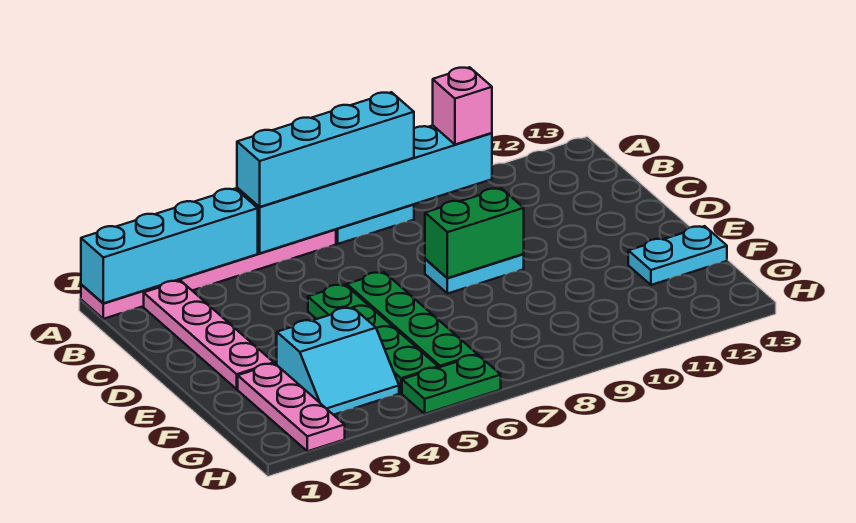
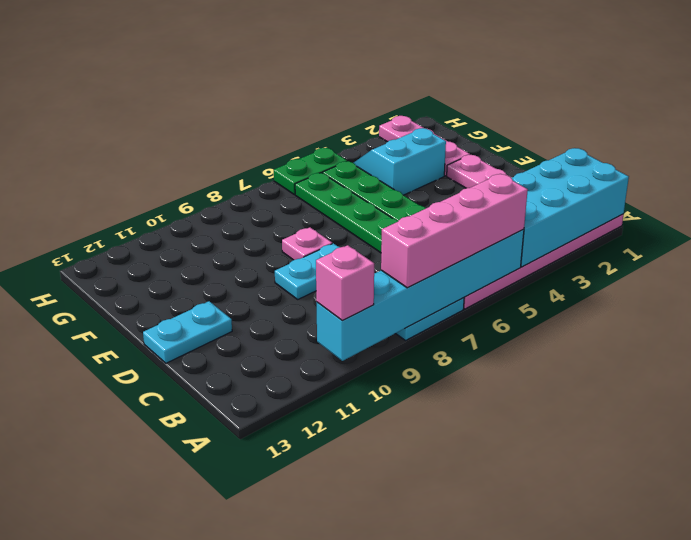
cyan brick A1:A4 level 2 -> cyan brick A1:B4 level 2
cyan brick A5:A8 level 3 -> pink brick A5:A8 level 3
green brick D8:D9 level 2 -> none
none -> pink plate E8 level 1
cyan plate F12:F13 level 1 -> cyan plate D12:D13 level 1

